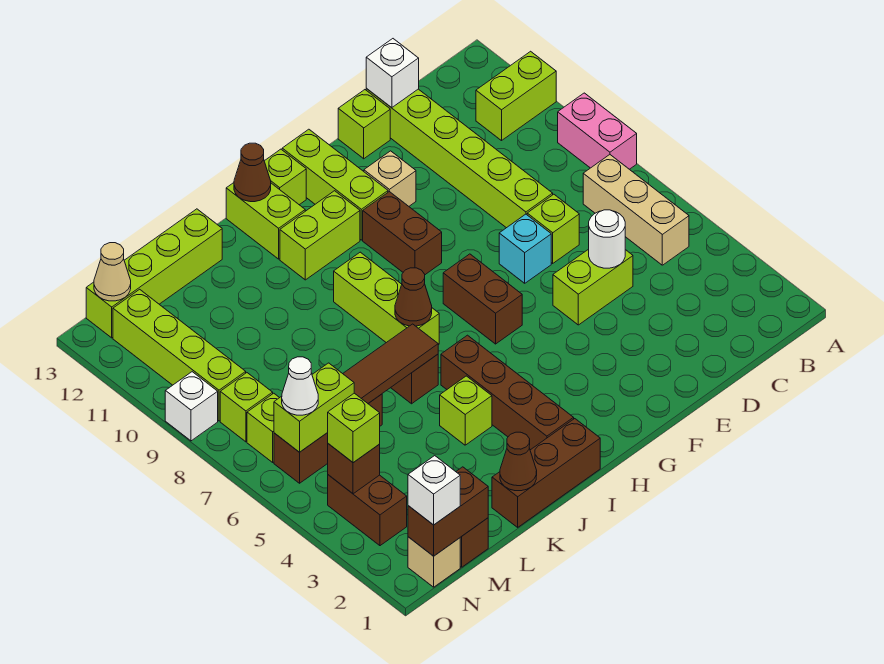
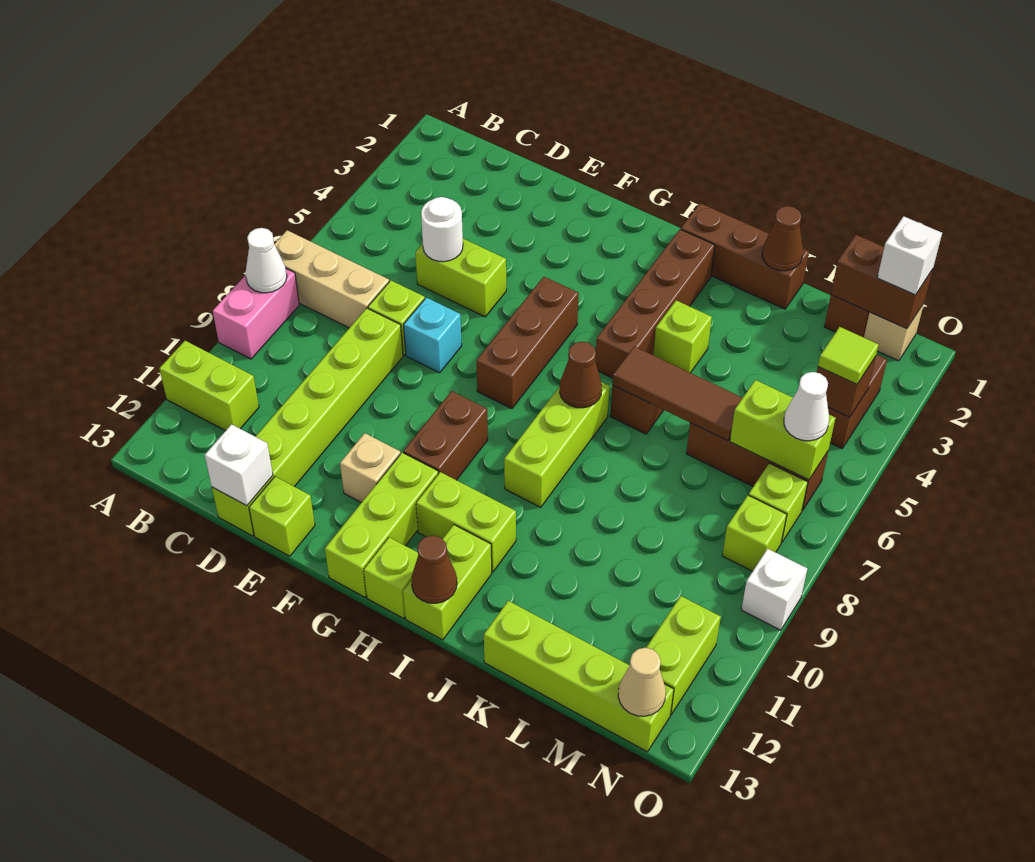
none -> white cone A8 level 2
tan brick B5:B7 level 1 -> tan brick A7:C7 level 1
brown brick G6:G7 level 1 -> brown brick G5:G7 level 1
lime brick N4 level 3 -> lime tile N4 level 3
lime brick N9:N12 level 1 -> lime brick N11:N12 level 1

